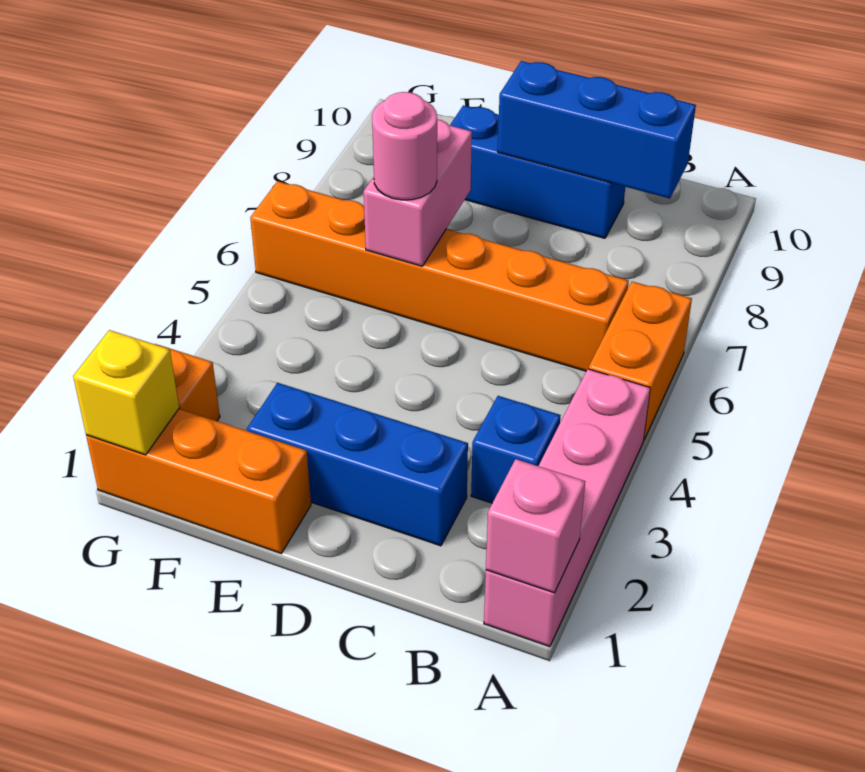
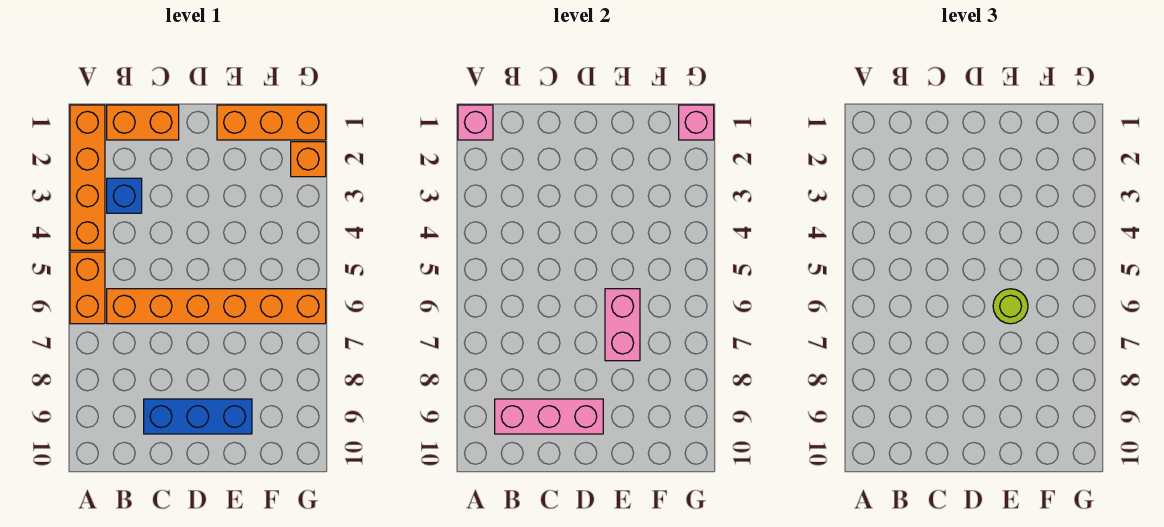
pink brick A1:A4 level 1 -> orange brick A1:A4 level 1
none -> orange brick B1:C1 level 1
blue brick B9:D9 level 2 -> pink brick B9:D9 level 2
blue brick C2:E2 level 1 -> none
pink round brick E6 level 3 -> lime round brick E6 level 3
yellow brick G1 level 2 -> pink brick G1 level 2

